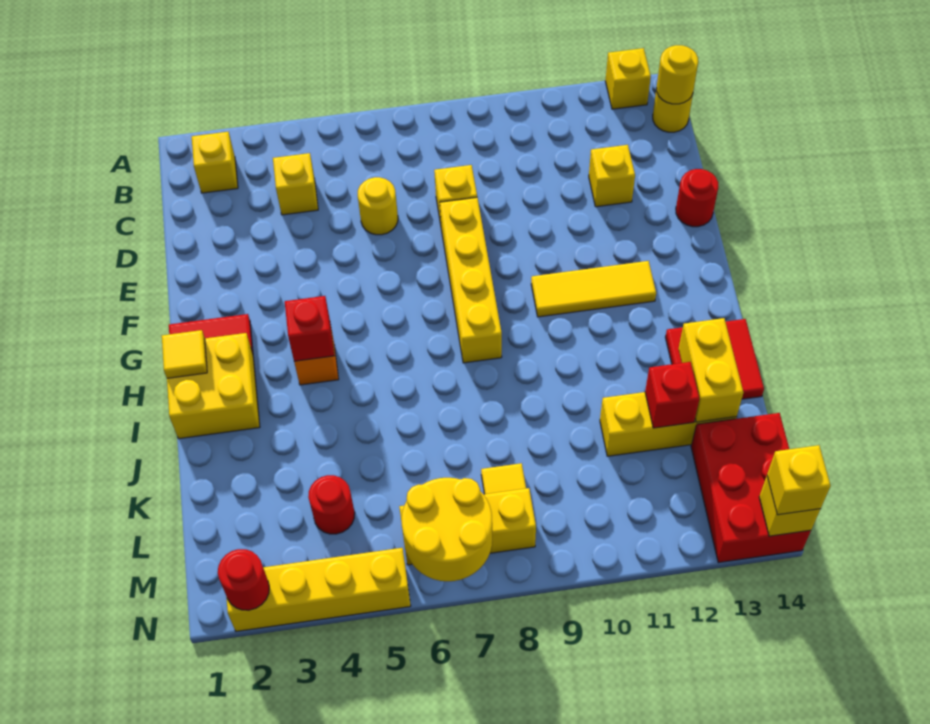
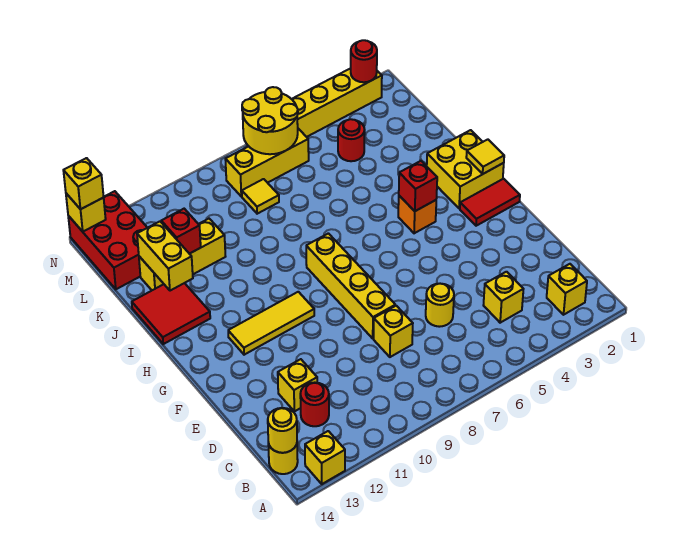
red round brick E14 level 1 -> red round brick C12 level 1

